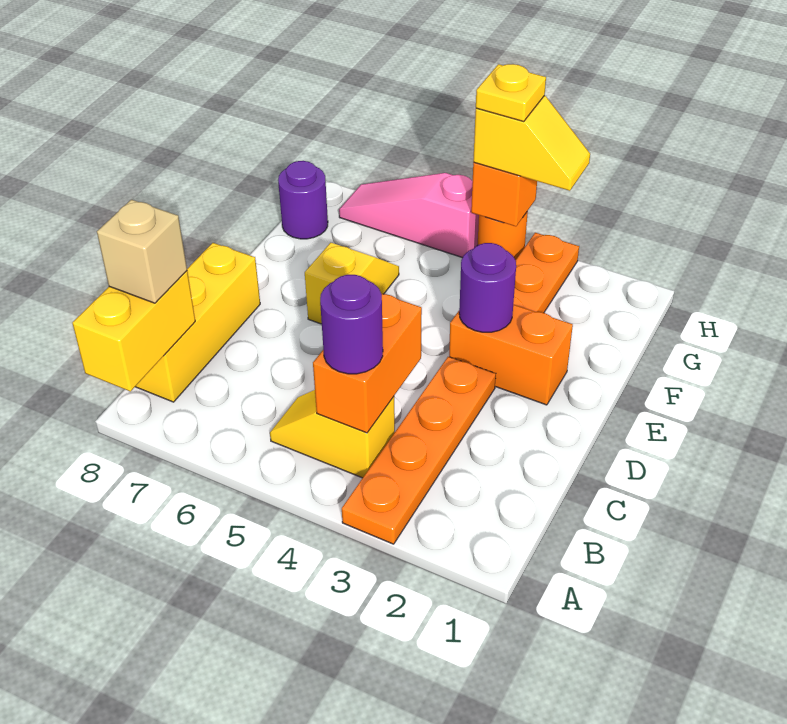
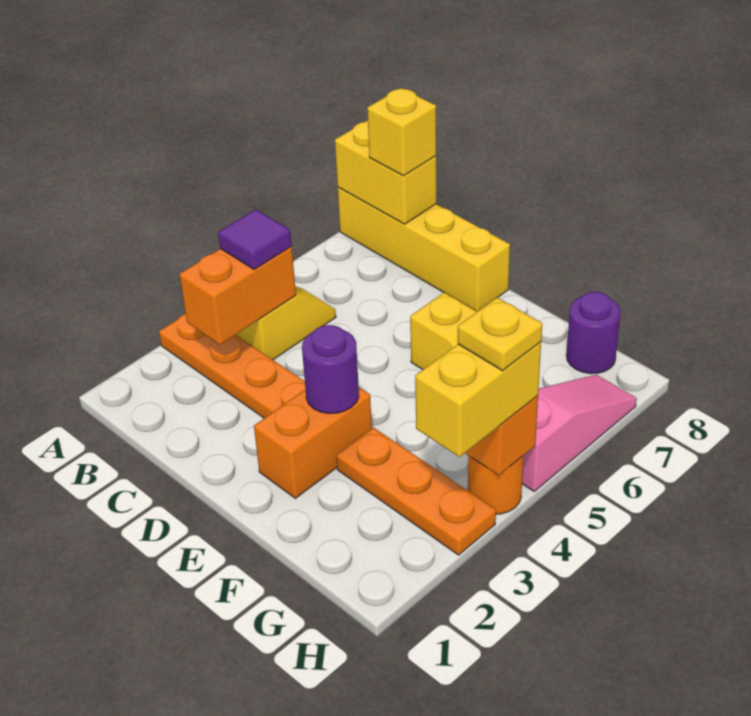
orange brick B4:C4 level 2 -> orange brick B3:B4 level 2
purple round brick B4 level 3 -> purple tile B4 level 3
yellow brick B8:D8 level 1 -> yellow brick A8:D8 level 1
tan brick B8 level 3 -> yellow brick B8 level 3
yellow slope H3:H4 level 3 top 4 -> yellow brick H3:H4 level 3

